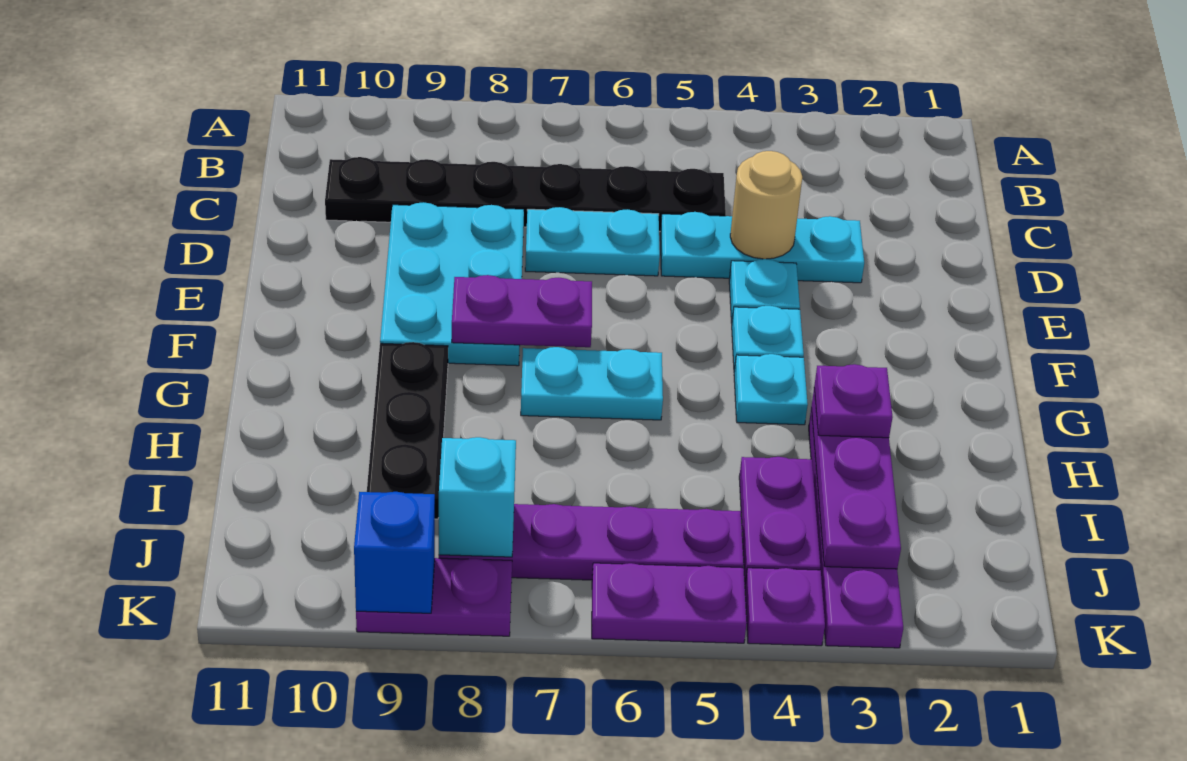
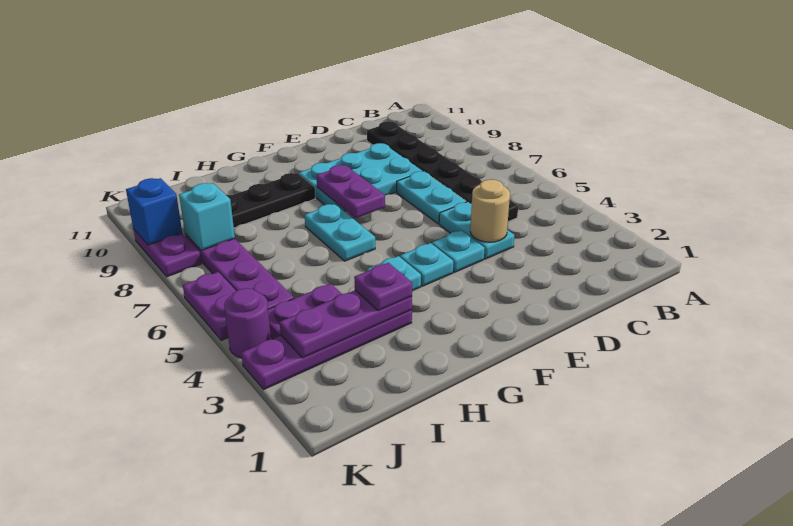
cyan plate D3:D5 level 1 -> cyan plate D4:D5 level 1
purple plate K4 level 1 -> purple round brick K4 level 1

